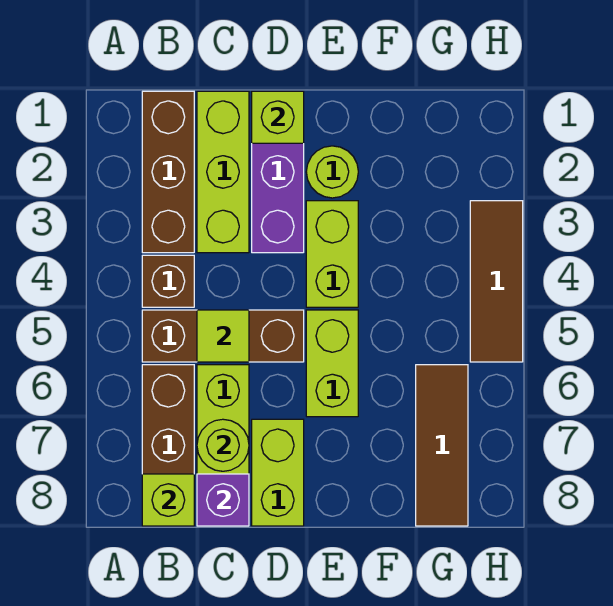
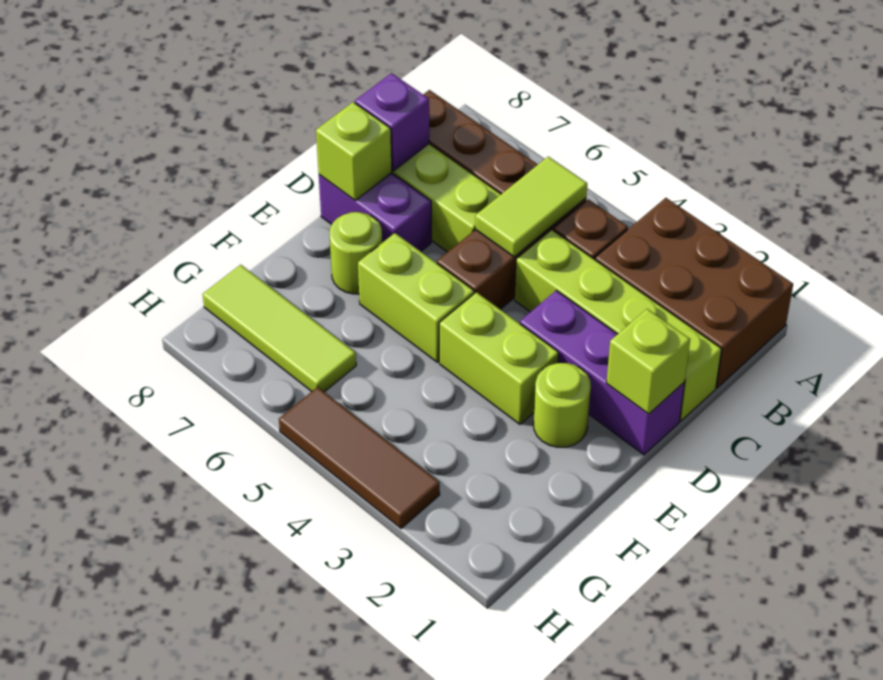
brown brick B1:B3 level 1 -> brown brick A1:B3 level 1
lime brick B8 level 2 -> lime brick D8 level 2
lime brick C1:C3 level 1 -> lime brick C1:C4 level 1
lime tile C5 level 2 -> lime tile B5:C5 level 2
lime round brick C7 level 2 -> lime round brick E7 level 1
lime brick D7:D8 level 1 -> purple brick D7:D8 level 1
brown tile G6:G8 level 1 -> lime tile G6:G8 level 1

